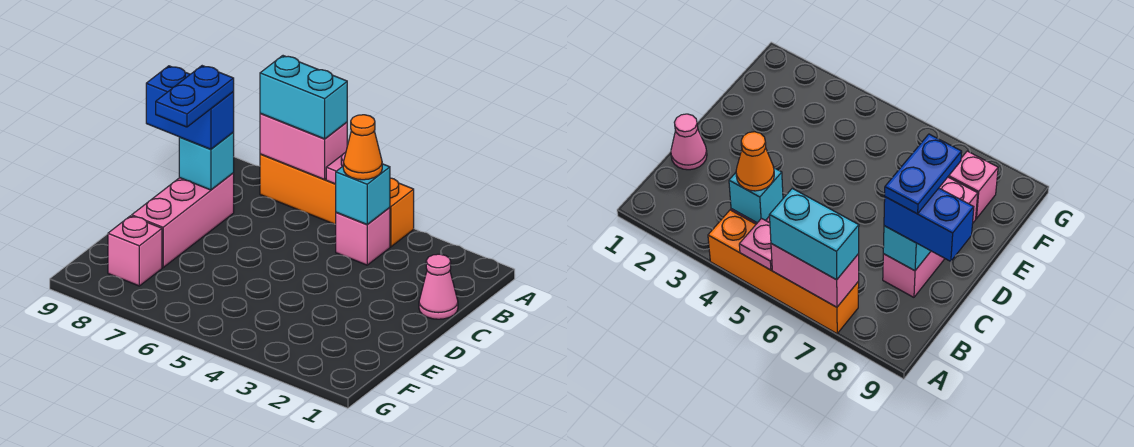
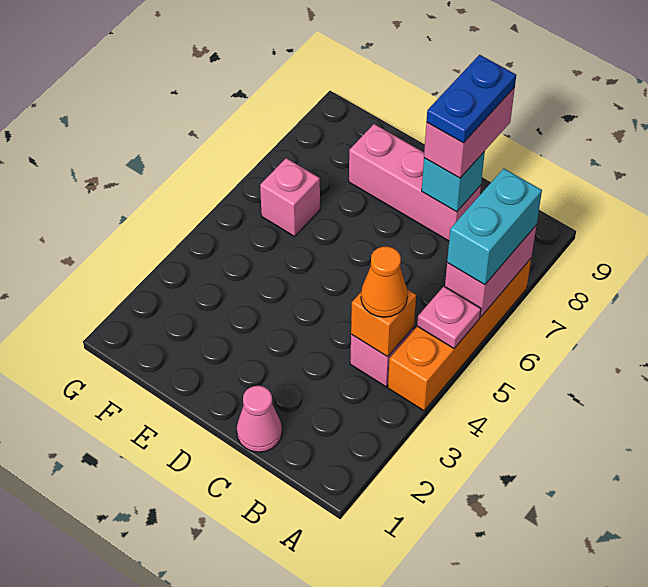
cyan brick B4 level 2 -> orange brick B4 level 2
blue brick C8:C9 level 3 -> pink brick C8:C9 level 3
blue plate C8:D8 level 4 -> blue plate C8:C9 level 4
pink brick F8 level 1 -> pink brick F6 level 1

